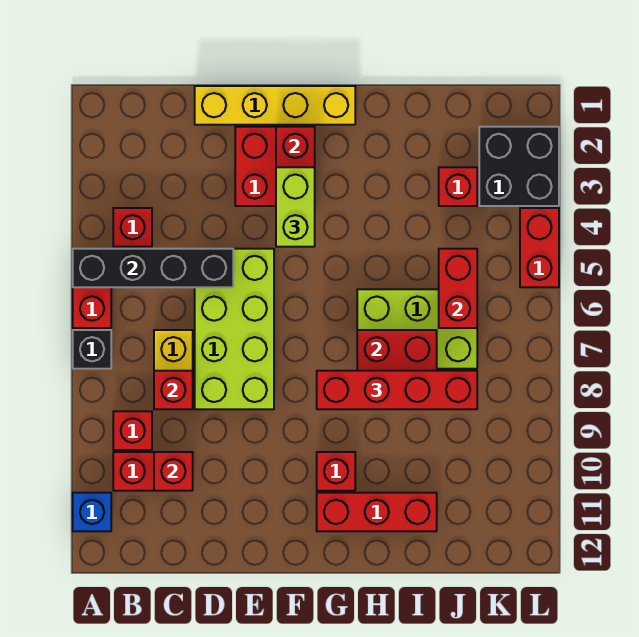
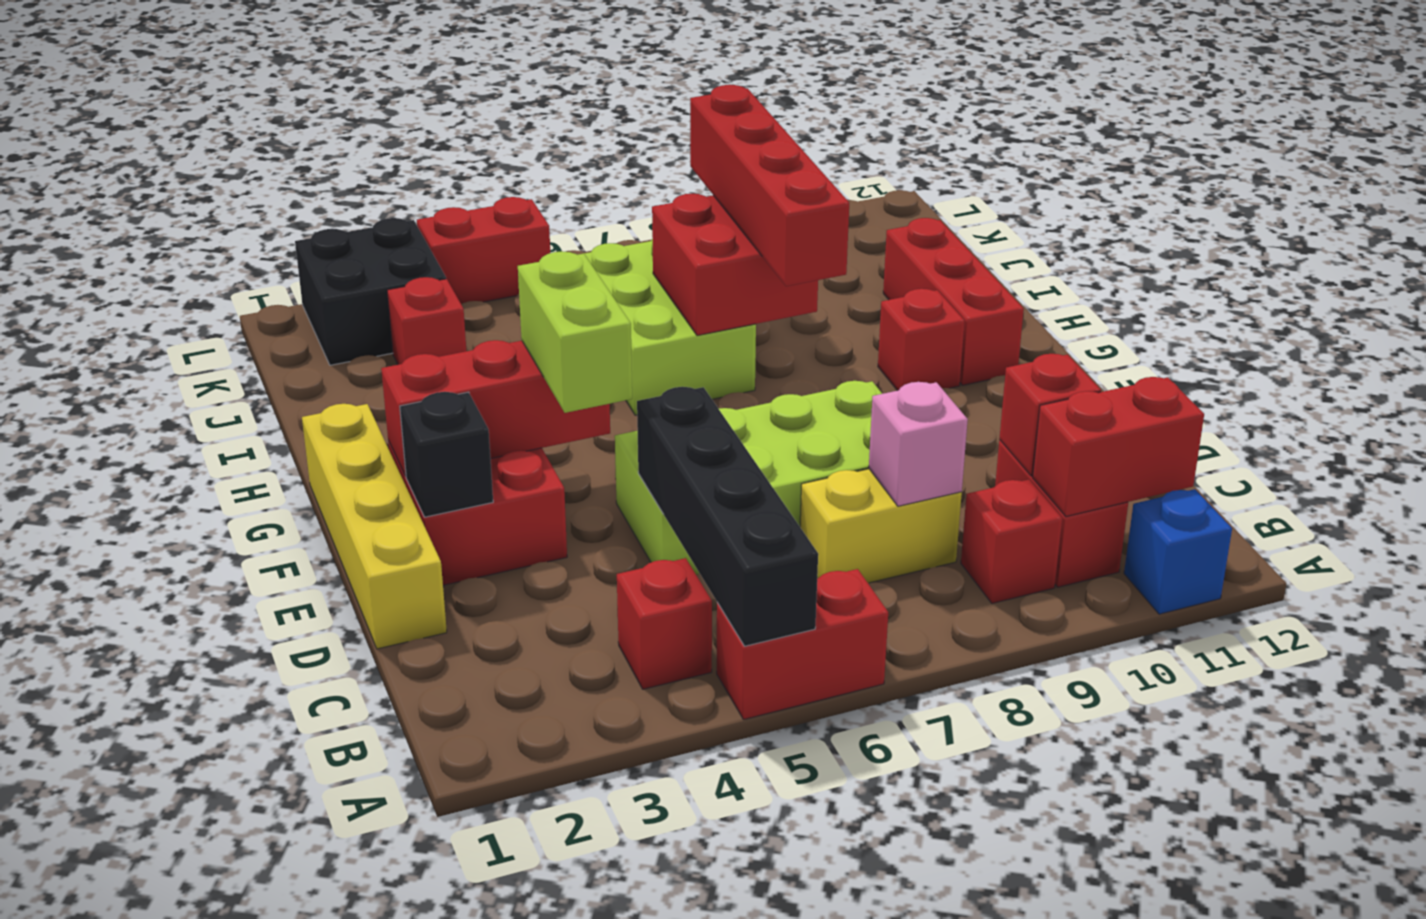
black brick A7 level 1 -> black brick E2 level 2
red brick C8 level 2 -> pink brick C8 level 2
lime brick F3:F4 level 3 -> lime brick E4:F4 level 3
red brick J5:J6 level 2 -> red brick B10:B11 level 2

